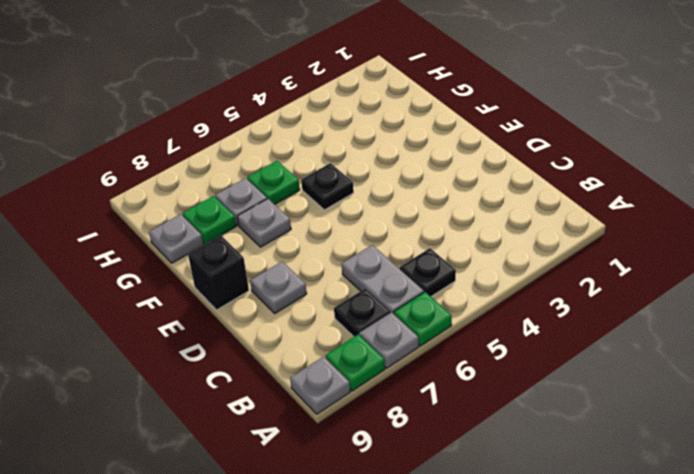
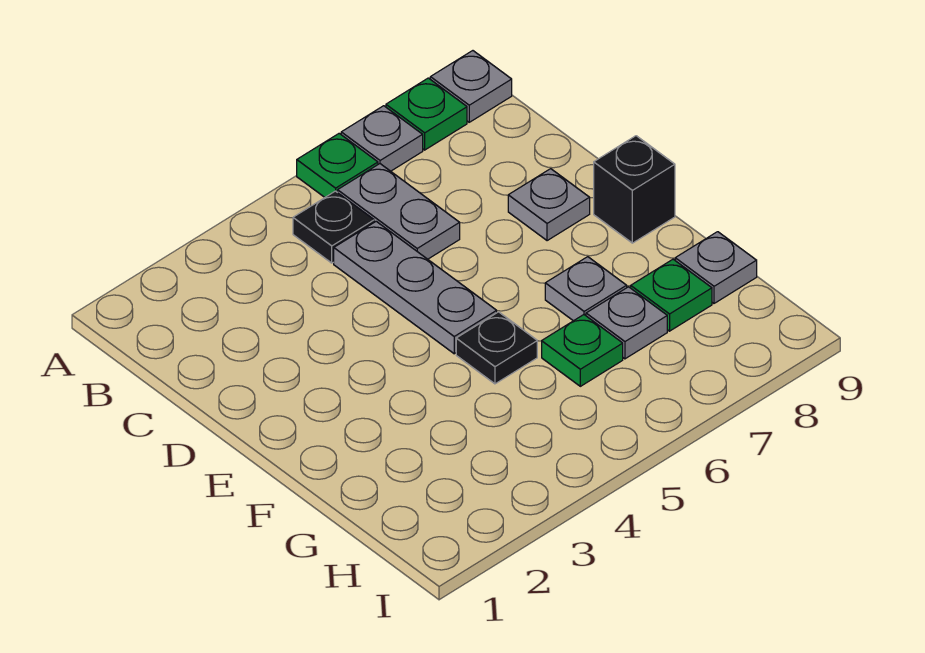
black plate B7 level 1 -> none
none -> grey plate C5:E5 level 1

